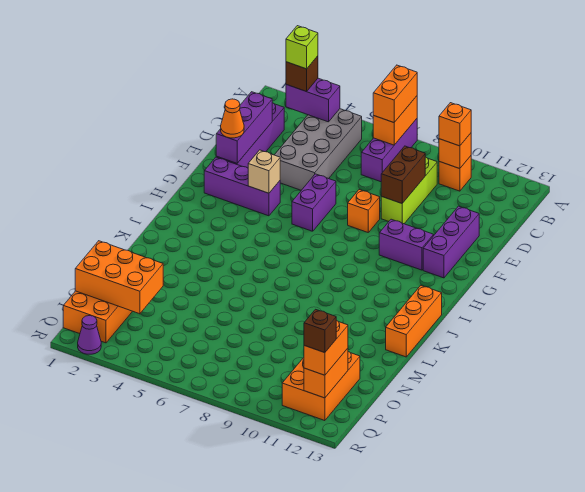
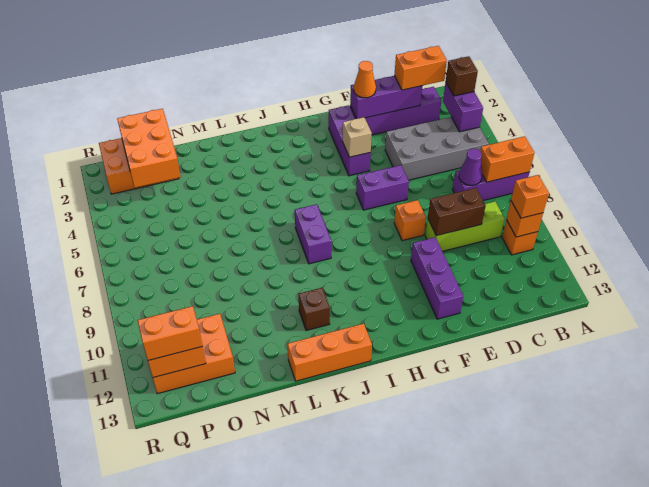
orange brick A7:B7 level 3 -> orange brick C2:D2 level 3
lime brick B3 level 4 -> none
purple brick E12:G12 level 1 -> purple brick F10:F12 level 1
purple brick G10:G11 level 1 -> purple brick J7:J8 level 1
brown brick Q12 level 4 -> brown brick K11 level 1
purple cone R2 level 1 -> purple cone C7 level 2

